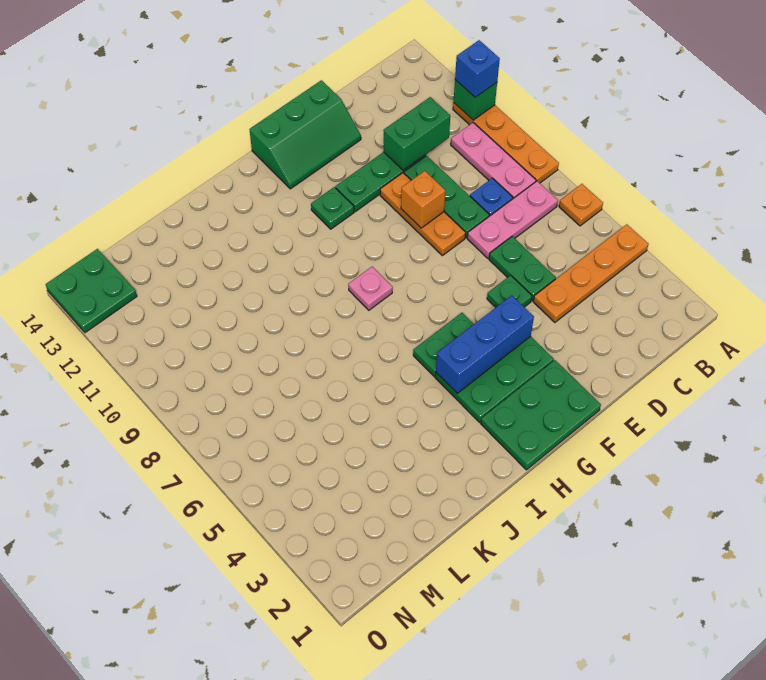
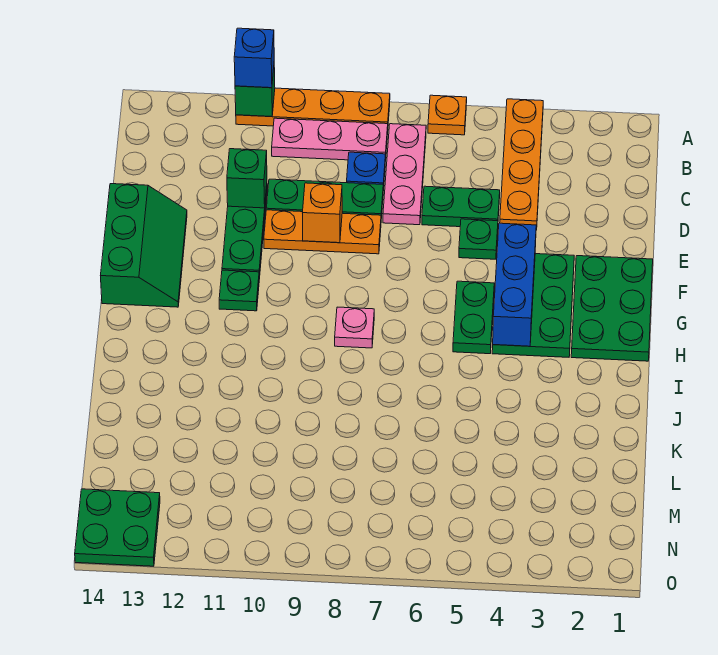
green brick C11:D11 level 2 -> green brick D11 level 2

